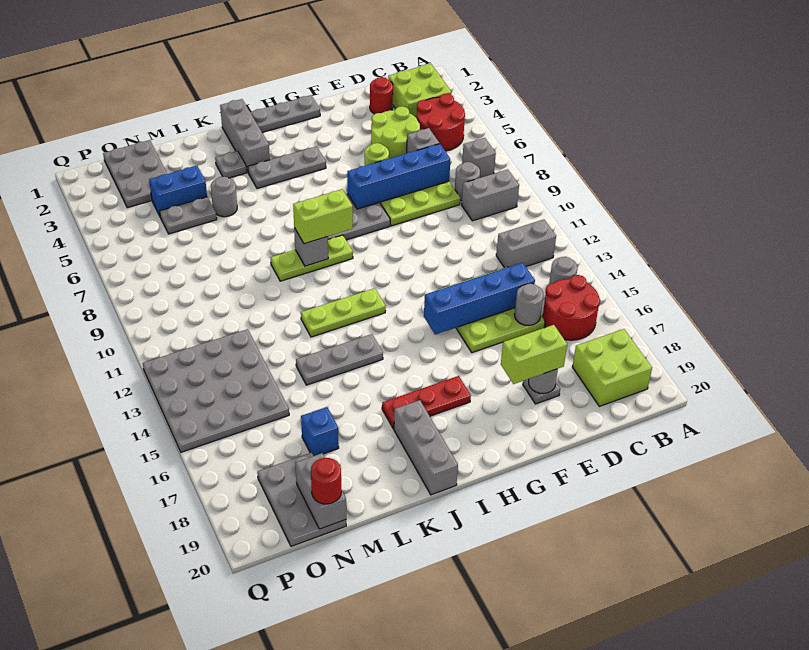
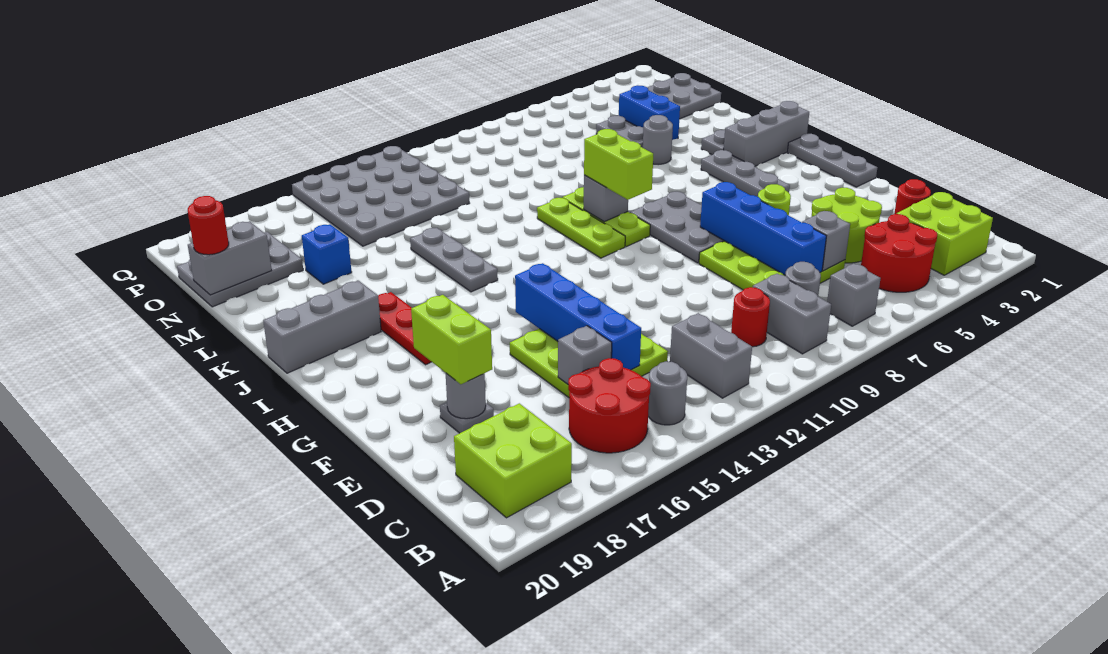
none -> red round brick C10 level 1
grey round brick D15 level 2 -> grey brick D15 level 2
lime plate I12:K12 level 1 -> lime plate I10:K10 level 1

